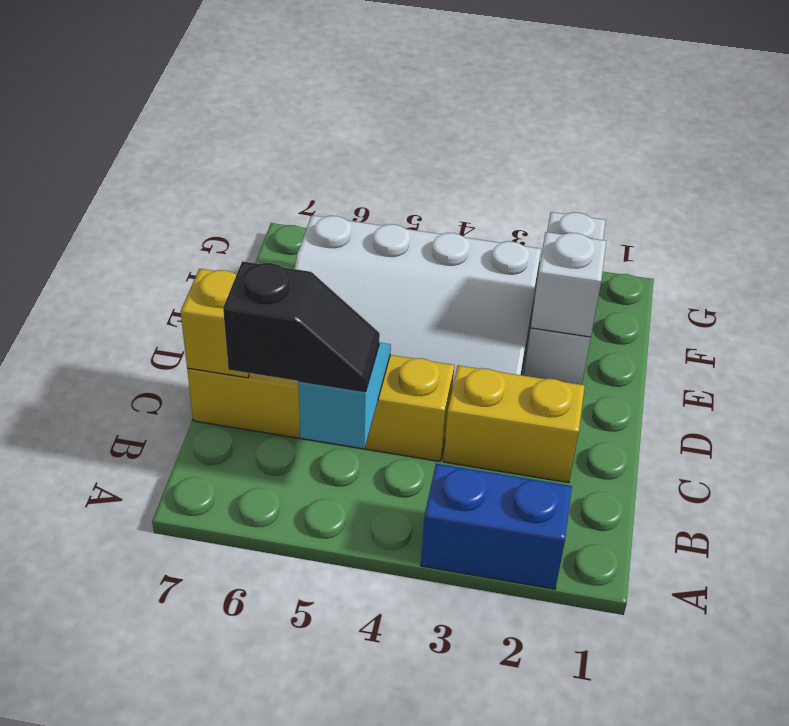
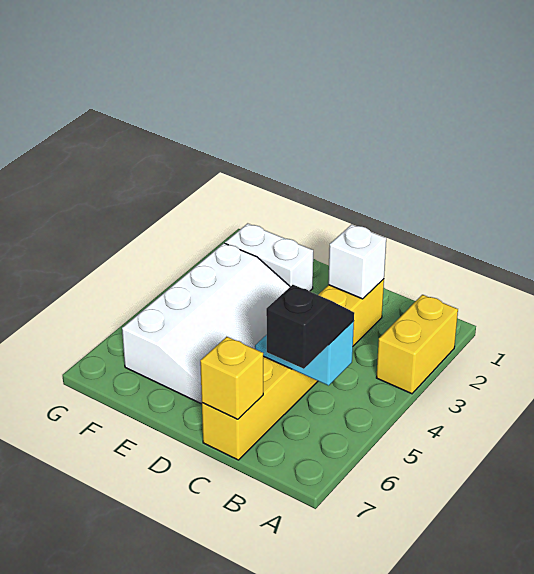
blue brick A2:A3 level 1 -> yellow brick A2:A3 level 1
white brick E2:G2 level 1 -> white brick E2:F2 level 1
white brick E2 level 2 -> white brick C2 level 2

